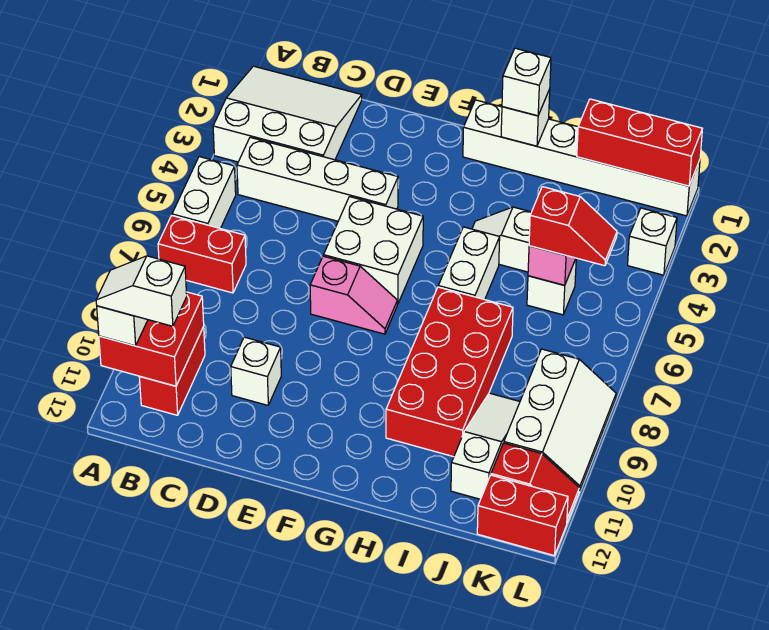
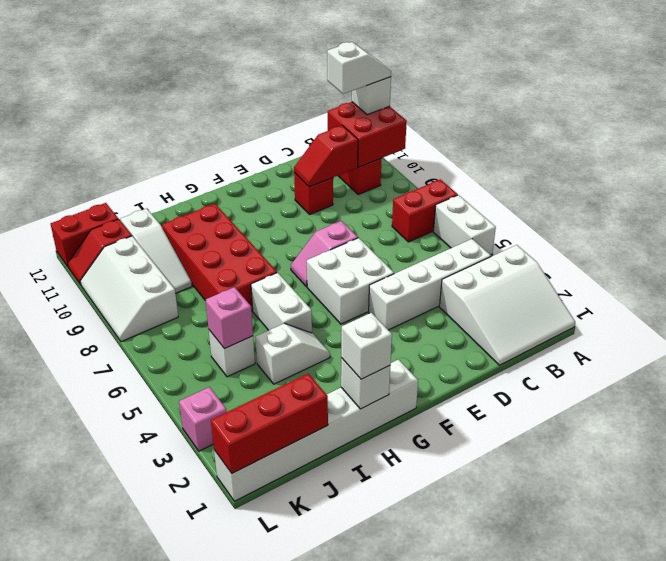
white brick D10 level 1 -> red brick D10 level 1
red slope J5:K5 level 3 top J -> red slope C10:D10 level 2 top C
white brick L3 level 1 -> pink brick L3 level 1

